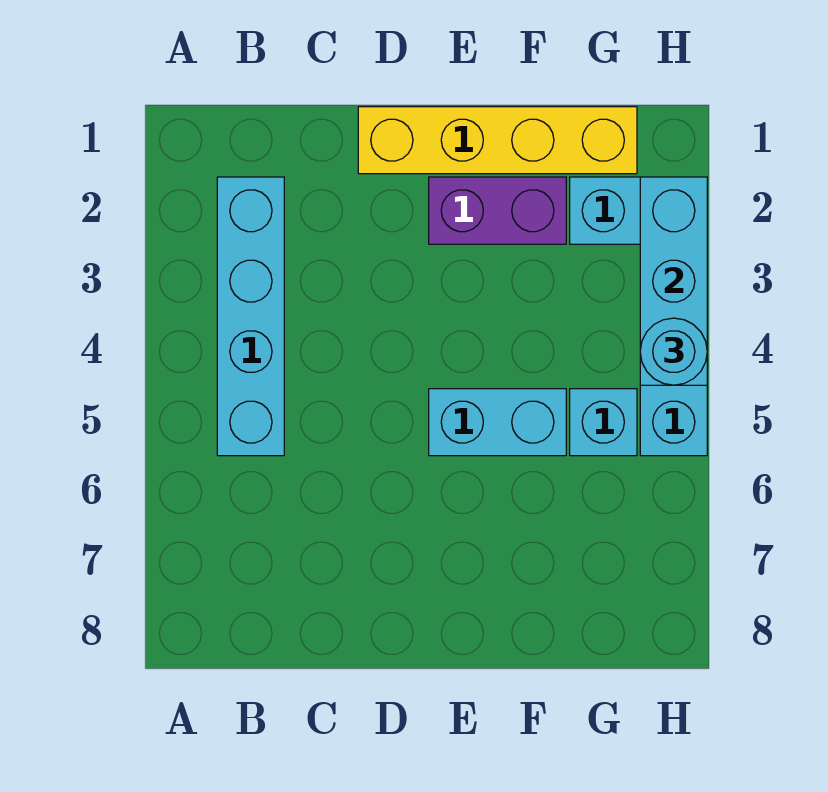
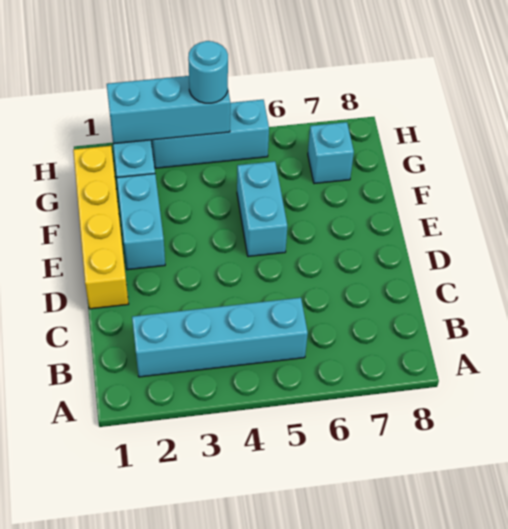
purple brick E2:F2 level 1 -> cyan brick E2:F2 level 1
cyan brick G5 level 1 -> cyan brick G7 level 1

